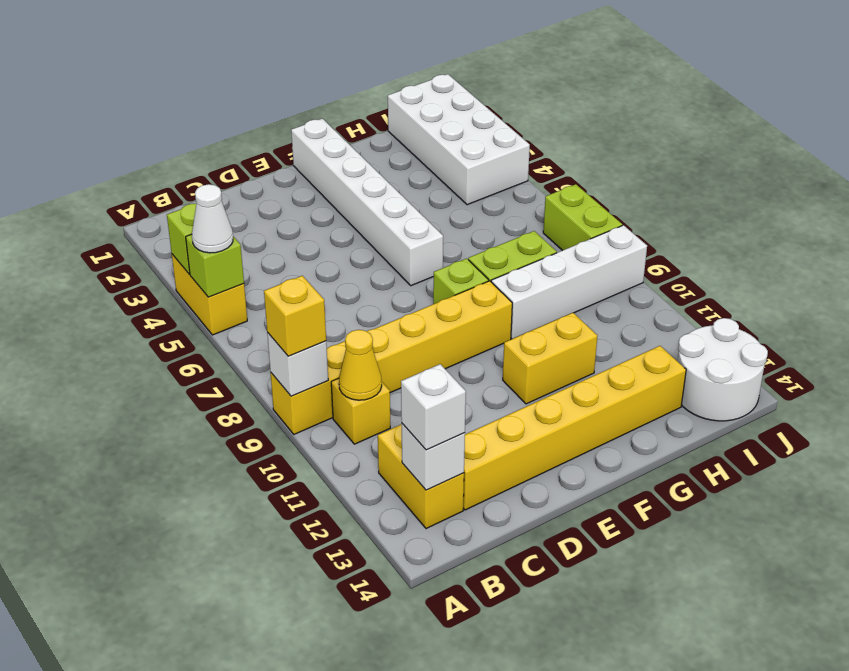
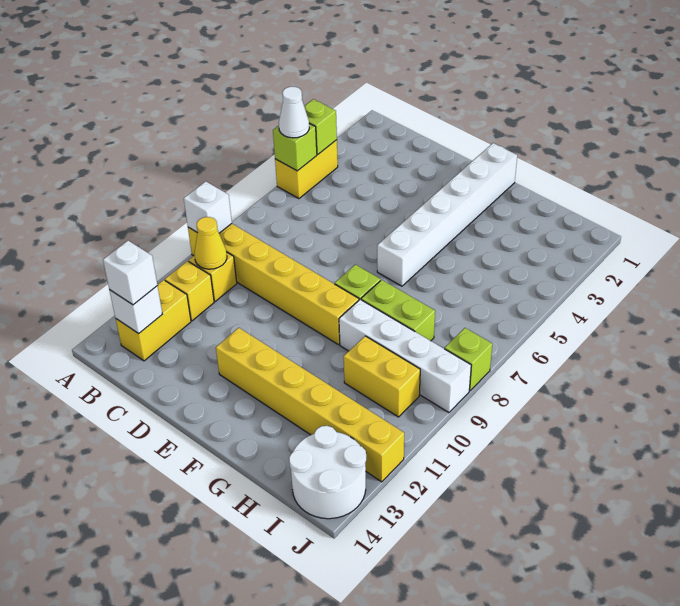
yellow brick A9 level 3 -> yellow brick B11 level 1
yellow brick C13:H13 level 1 -> yellow brick E12:J12 level 1
yellow brick F11:G11 level 1 -> yellow brick H10:I10 level 1
white brick I1:J4 level 1 -> none
lime brick J7:J8 level 1 -> lime brick J8 level 1

